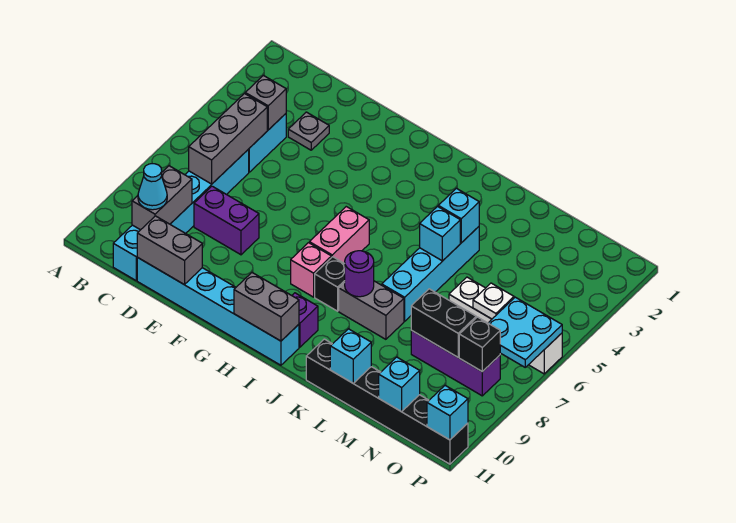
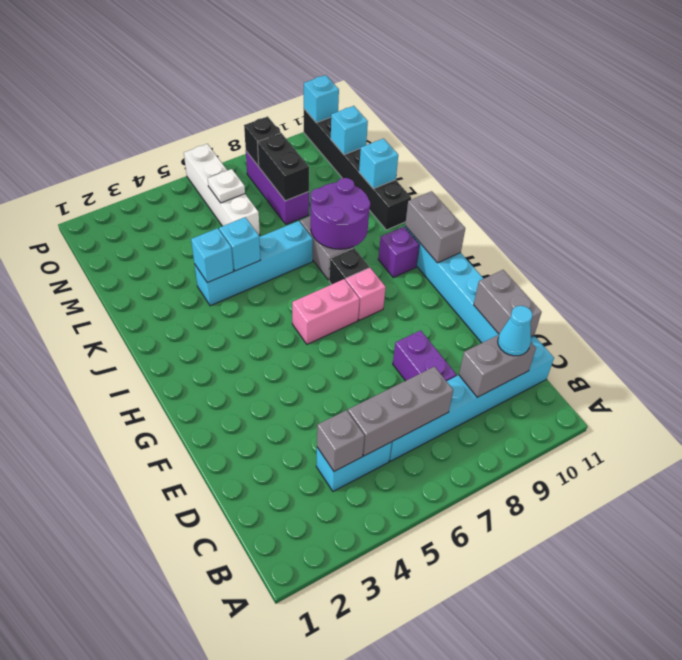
grey plate D3 level 1 -> none
purple round brick J8 level 2 -> purple round brick J8:K9 level 2
cyan plate O6:P7 level 2 -> none

